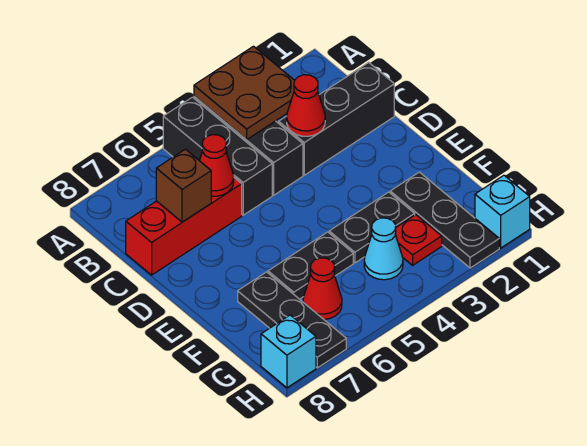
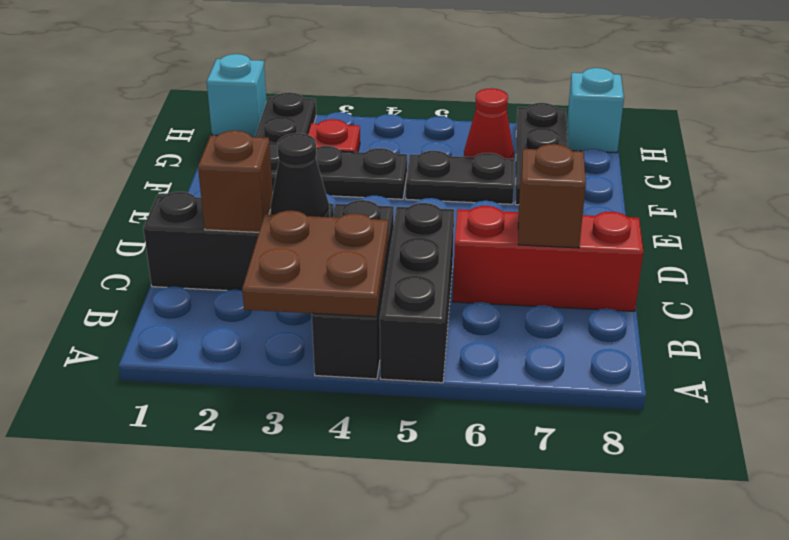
none -> brown brick C2 level 2
red cone C3 level 2 -> black cone C3 level 2
red cone C6 level 2 -> none
cyan cone G4 level 1 -> none

